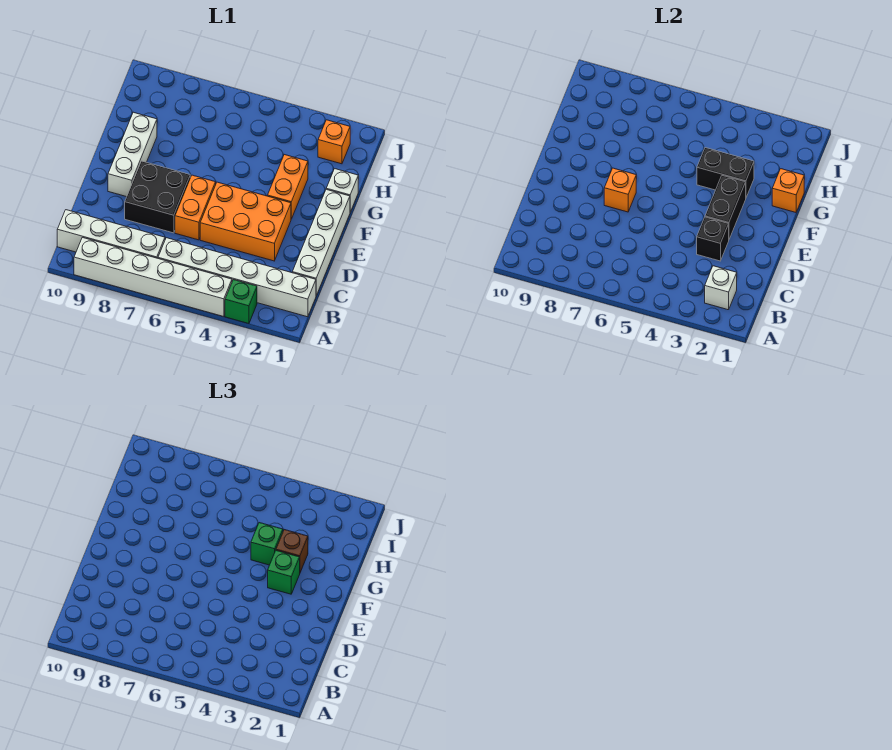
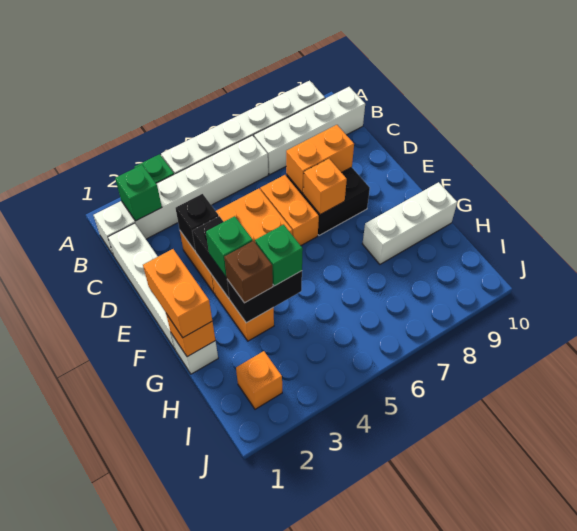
white brick B2 level 2 -> green brick B2 level 2
none -> orange brick D7:D8 level 2
white brick E9:G9 level 1 -> white brick G8:G10 level 1
none -> orange brick F1:G1 level 3

